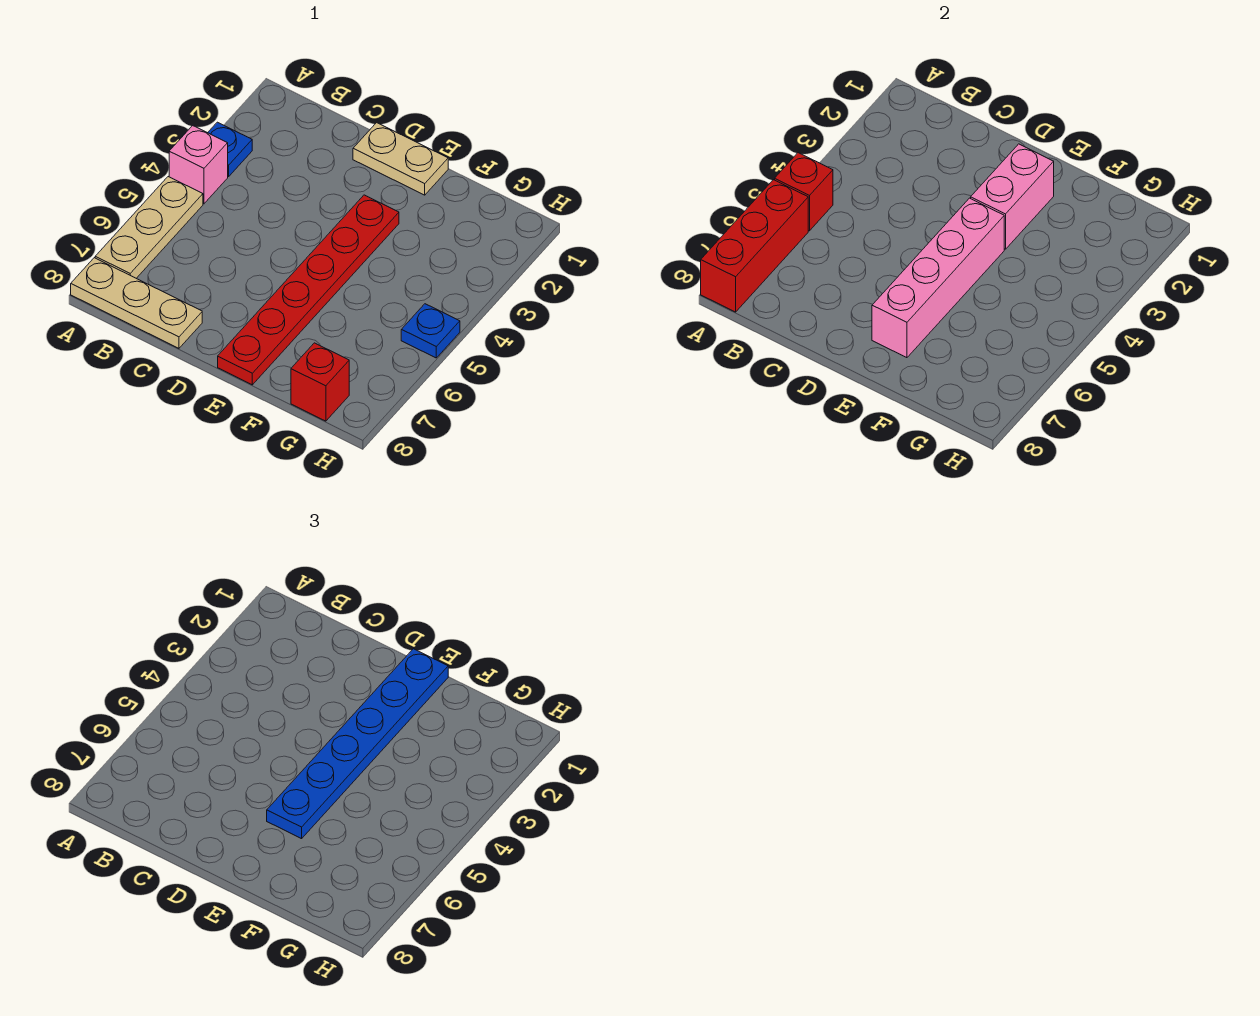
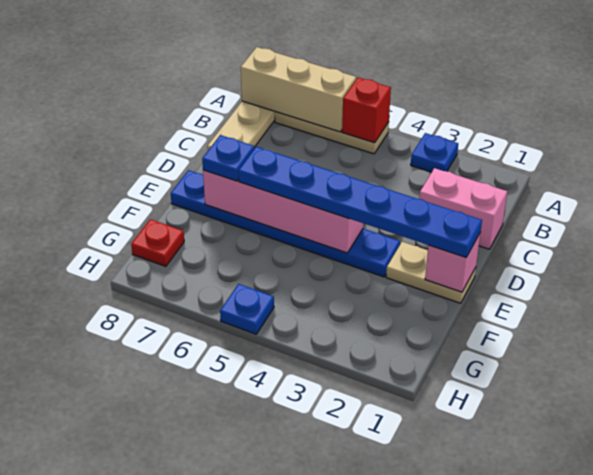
pink brick A4 level 1 -> pink brick E1 level 2
red brick A6:A8 level 2 -> tan brick A6:A8 level 2
tan plate D1:E1 level 1 -> tan plate E1:E2 level 1
pink brick E2:E3 level 2 -> pink brick C1:C2 level 1
red plate E3:E8 level 1 -> blue plate E3:E8 level 1
none -> blue plate E7 level 3
red brick G8 level 1 -> red plate G8 level 1

